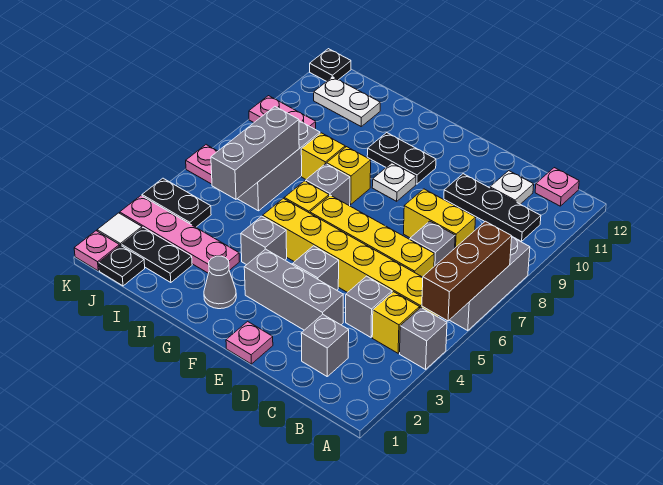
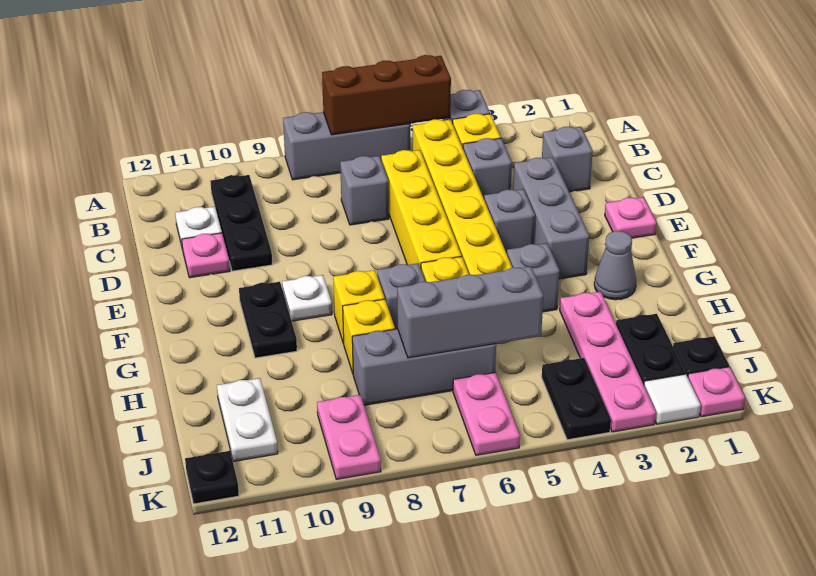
pink plate B12 level 1 -> pink plate D11 level 1
yellow brick C8:D8 level 1 -> none

